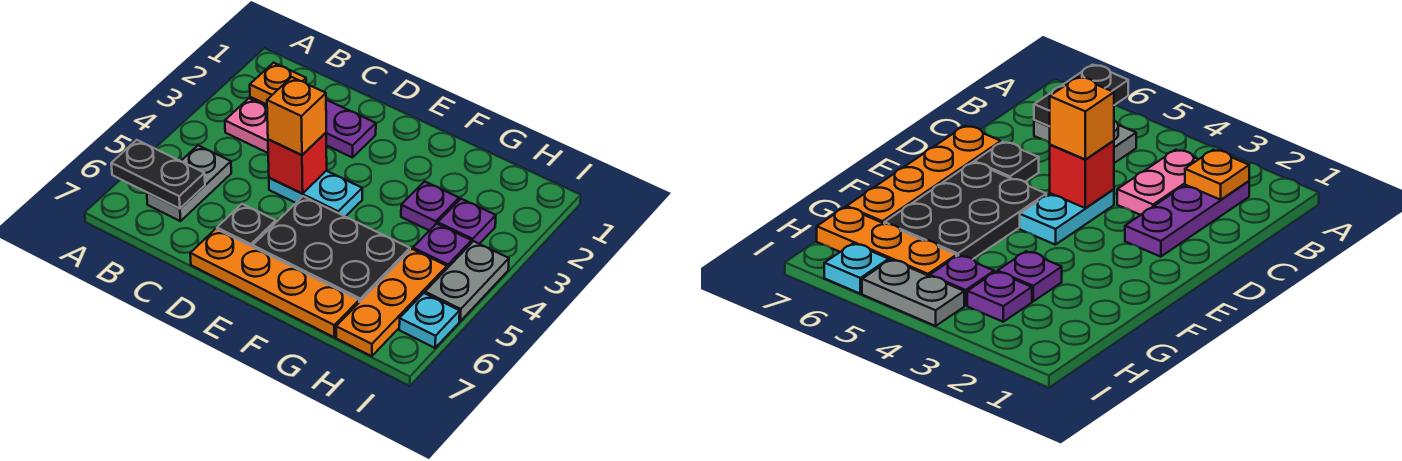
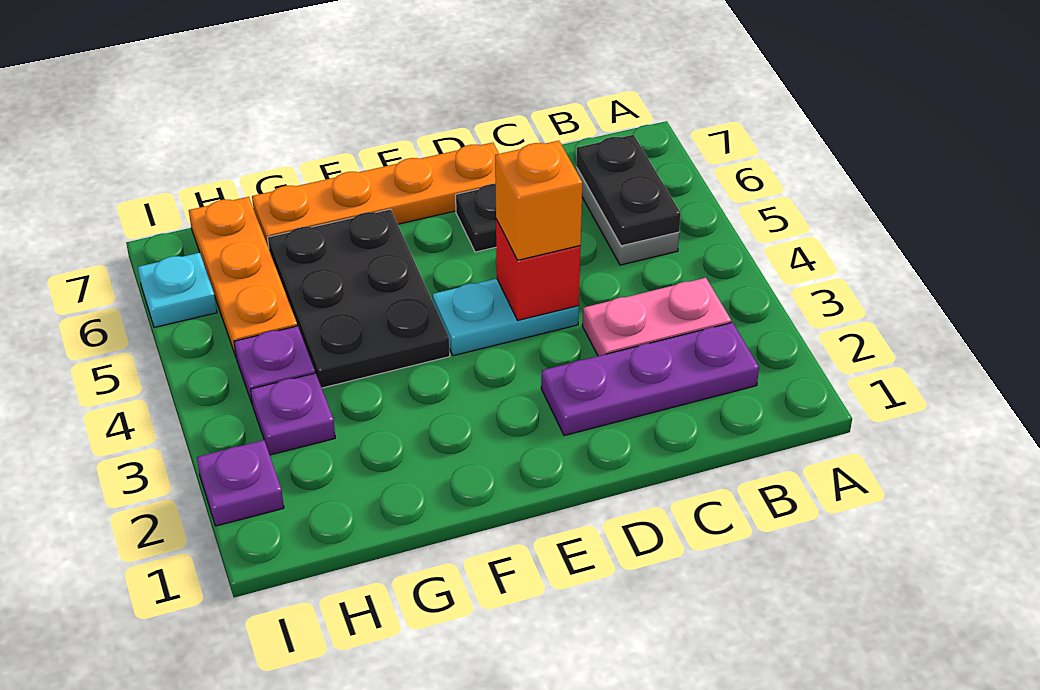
black plate A6:B6 level 2 -> black plate B5:B6 level 2
orange plate B2 level 2 -> none
black plate E5:G6 level 1 -> black plate F4:G6 level 1
purple plate G3 level 1 -> purple plate I2 level 1
grey plate I4:I5 level 1 -> none

